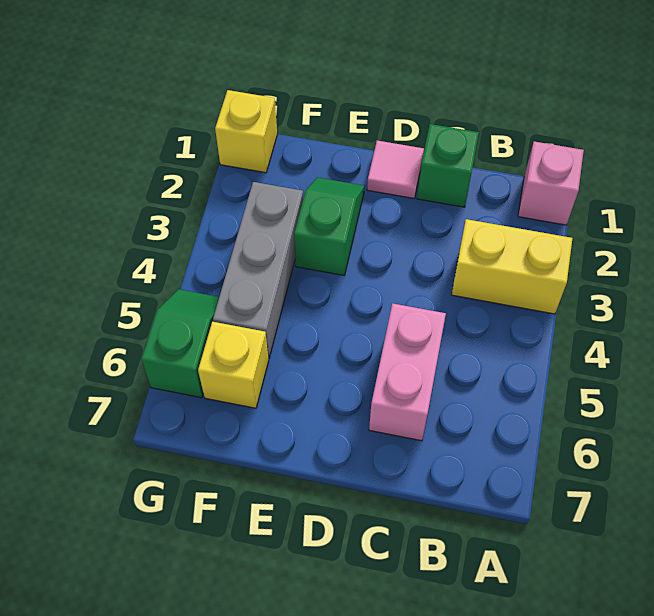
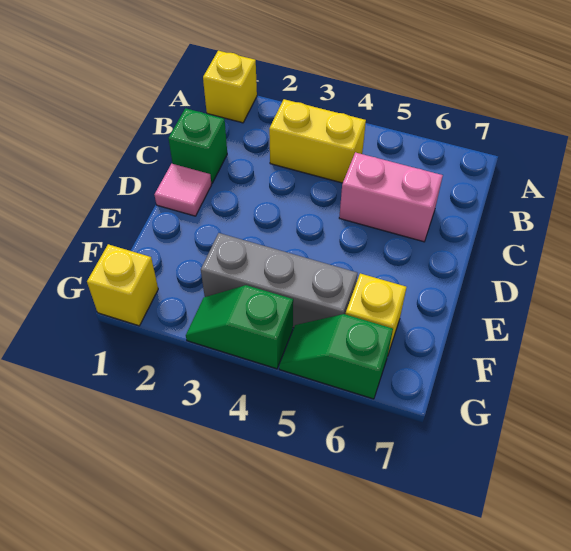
pink brick A1 level 1 -> yellow brick A1 level 1
yellow brick A3:B3 level 1 -> yellow brick B3:B4 level 1
green slope E2:E3 level 1 top 3 -> green slope G3:G4 level 1 top 4

